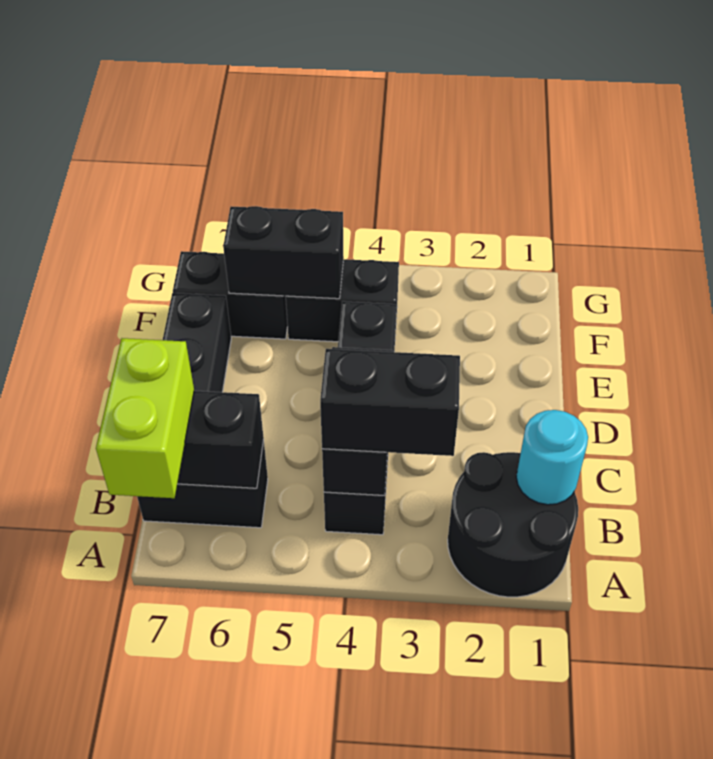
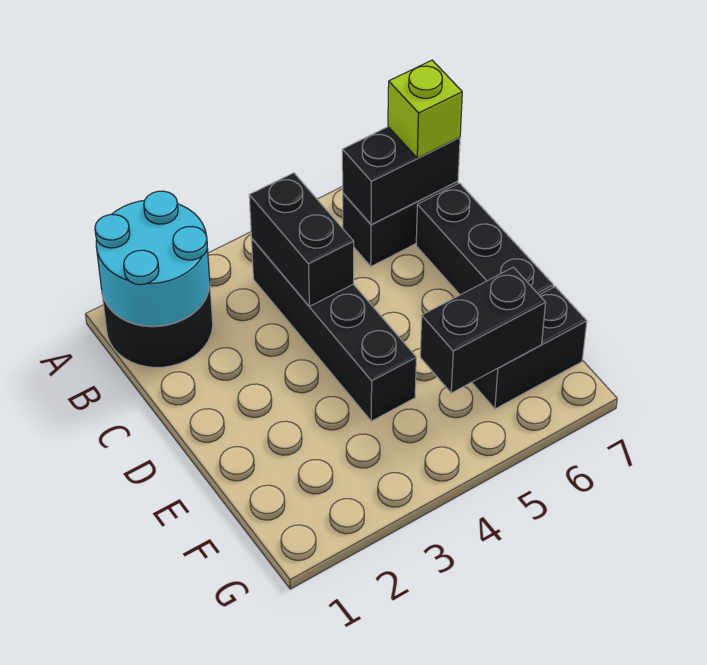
lime brick A7:B7 level 3 -> lime brick B7 level 3
cyan round brick B1 level 2 -> cyan round brick A1:B2 level 2
black brick B3:B4 level 3 -> none
black brick F4:F5 level 1 -> none

